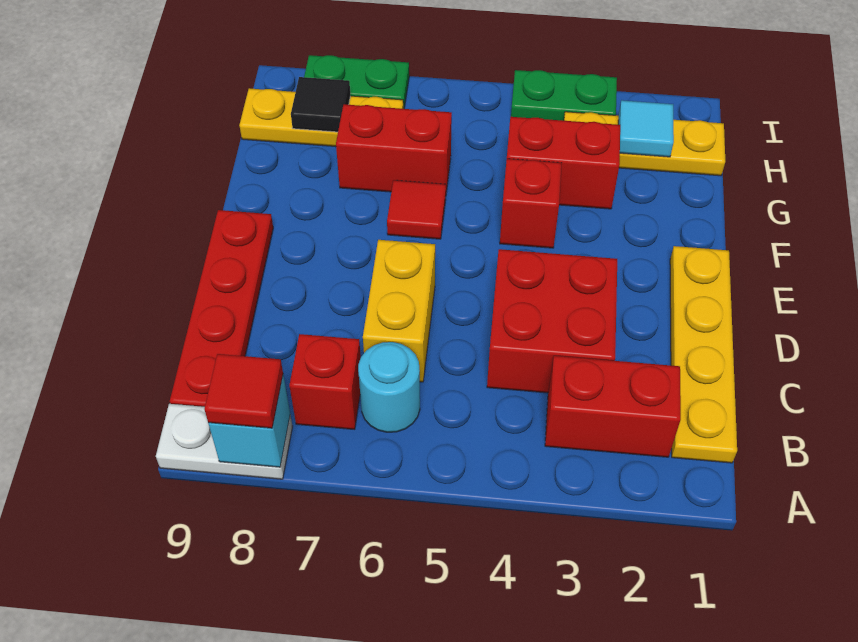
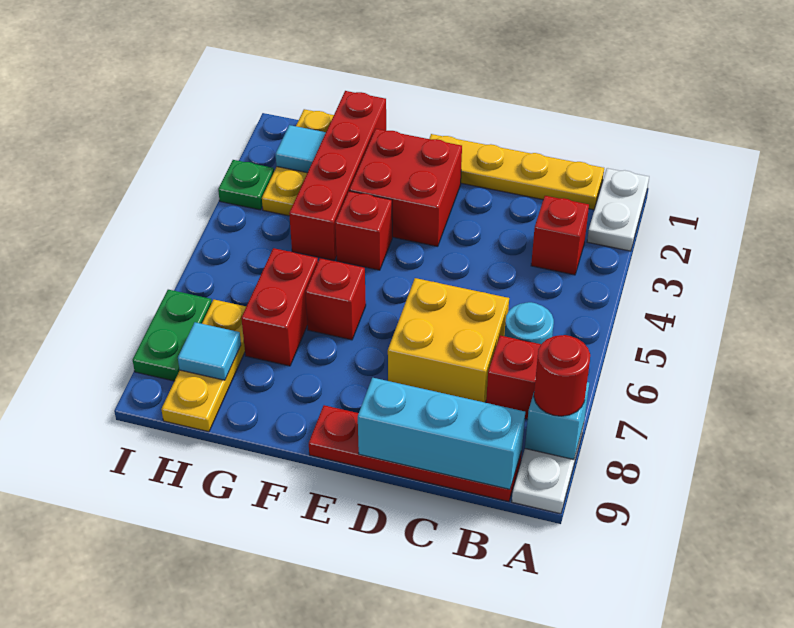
none -> white plate A1:A2 level 1
red tile A8 level 3 -> red round brick A8 level 3
red brick B2:B3 level 1 -> red brick B3 level 1
none -> cyan brick B9:D9 level 2
red brick C3:D4 level 1 -> red brick E2:F3 level 1
yellow brick C6:D6 level 1 -> yellow brick C6:D7 level 1
red tile F6 level 1 -> red brick F6 level 1
red brick G3:G4 level 1 -> red brick G1:G4 level 1
black tile H8 level 2 -> cyan tile H8 level 2
green plate I3:I4 level 1 -> green plate I3 level 1

